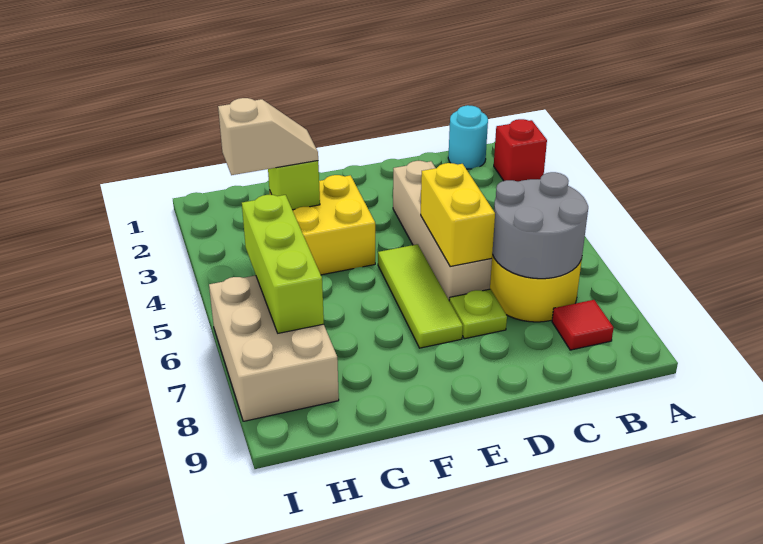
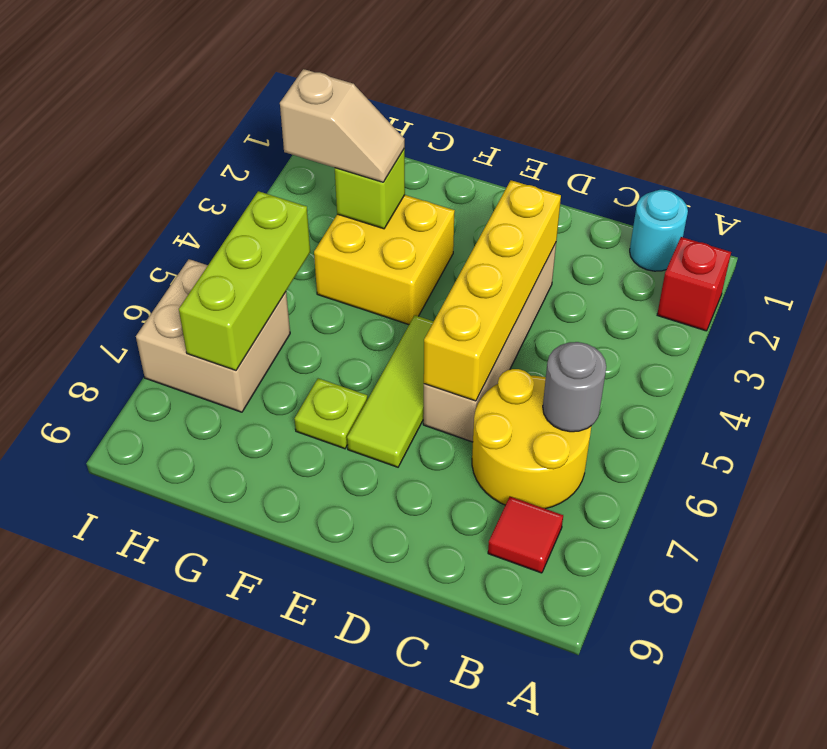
grey round brick B6:C7 level 2 -> grey round brick B6 level 2
yellow brick D5:D6 level 2 -> yellow brick D3:D6 level 2
lime plate D7 level 1 -> lime plate F7 level 1
tan brick H6:I8 level 1 -> tan brick H6:I7 level 1

